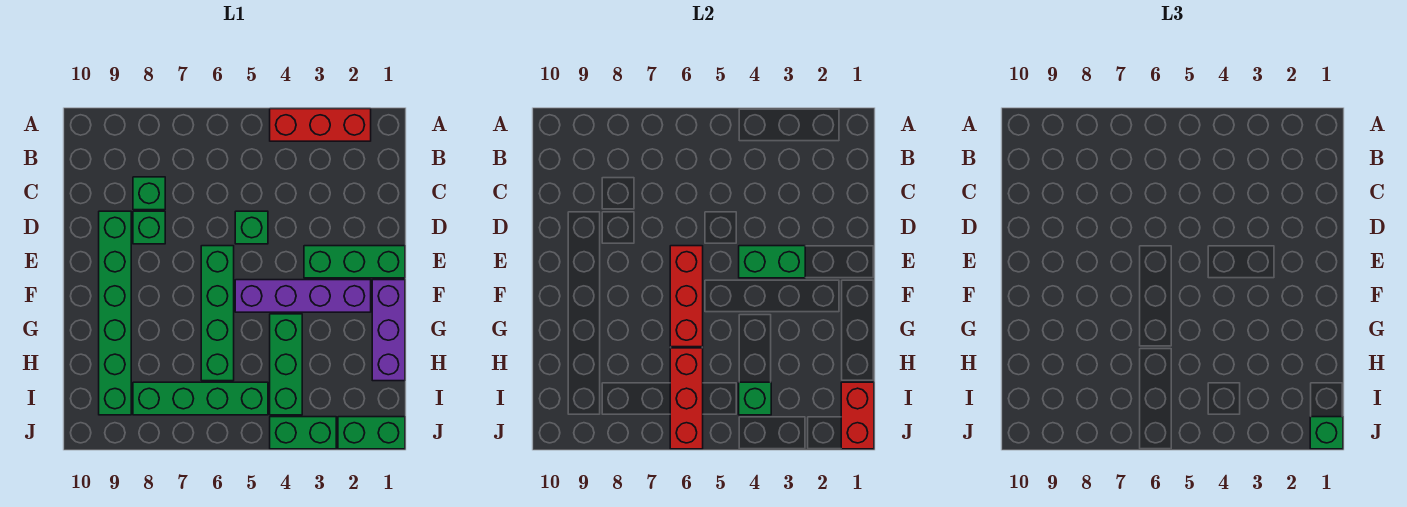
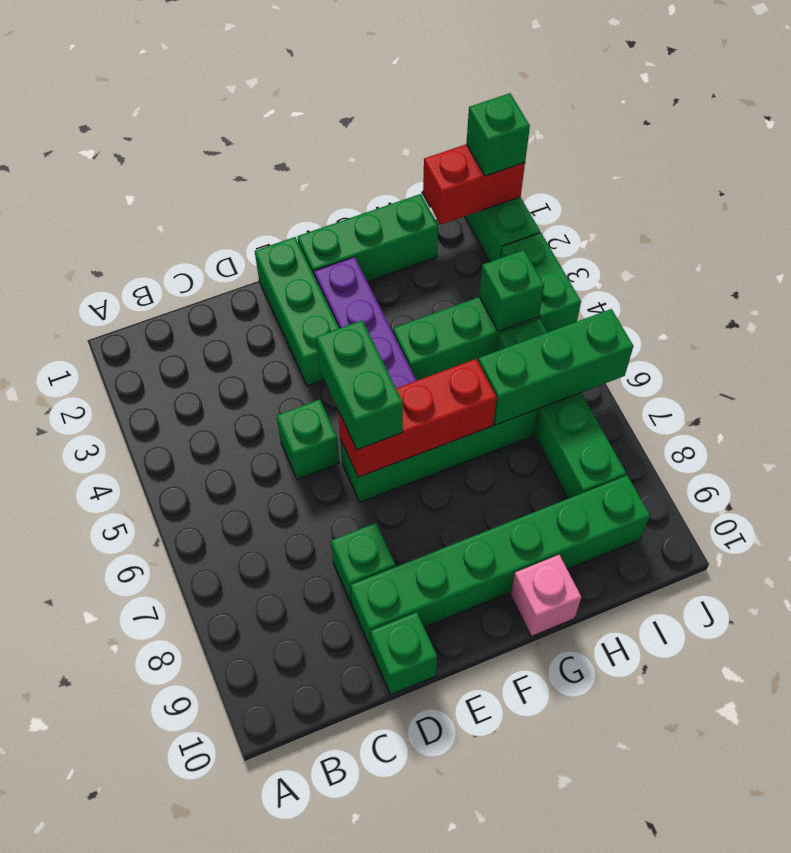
red brick A2:A4 level 1 -> none
green brick C8 level 1 -> green brick D10 level 1
green brick E3:E4 level 2 -> green brick E5:E6 level 3
purple brick F1:H1 level 1 -> green brick F1:H1 level 1
none -> pink brick G10 level 1
red brick H6:J6 level 2 -> green brick H6:J6 level 2

